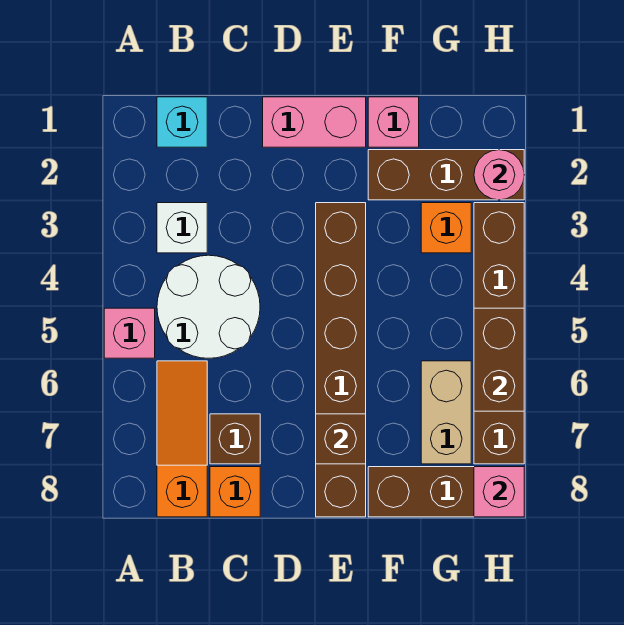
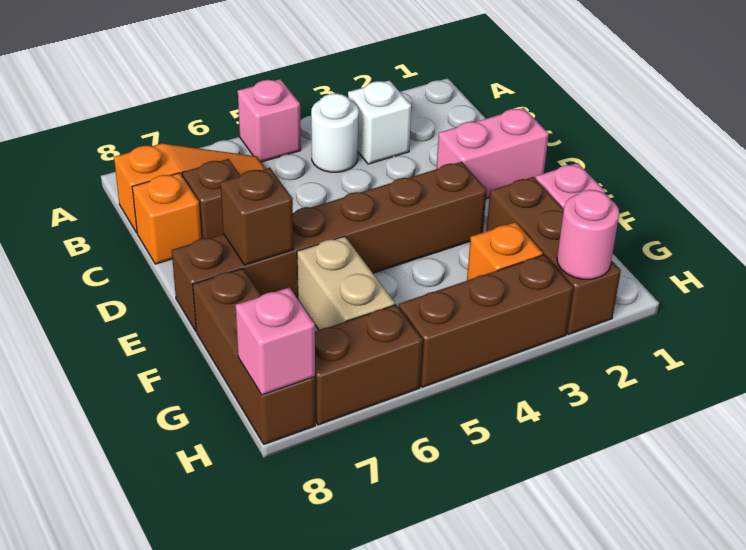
cyan brick B1 level 1 -> none
white round brick B4:C5 level 1 -> white round brick B4 level 1
pink brick D1:E1 level 1 -> pink brick D1:D2 level 1
tan brick G6:G7 level 1 -> tan brick F6:G6 level 1
brown brick H5:H6 level 2 -> none

